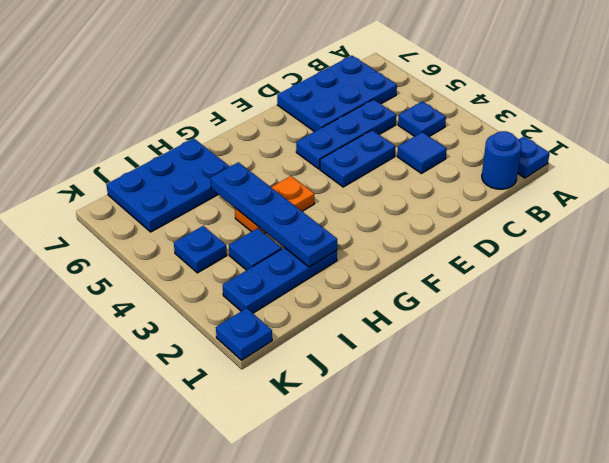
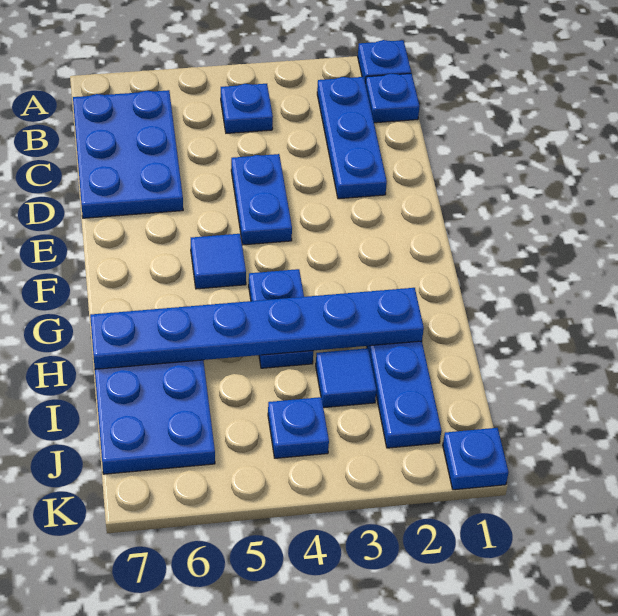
blue round brick B1 level 1 -> blue plate B1 level 1
blue tile C3 level 1 -> blue tile F5 level 1
blue plate C5:E5 level 1 -> blue plate B2:D2 level 1
orange plate G4:H4 level 1 -> blue plate G4:H4 level 1
blue plate H2:H5 level 2 -> blue plate H2:H7 level 2

